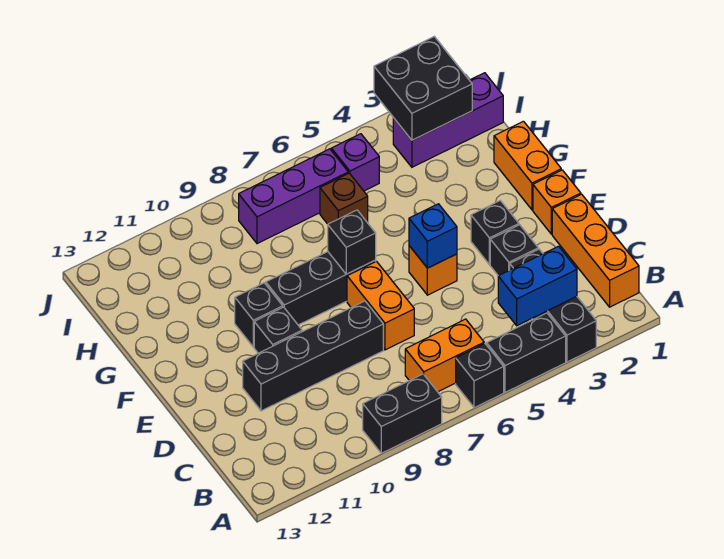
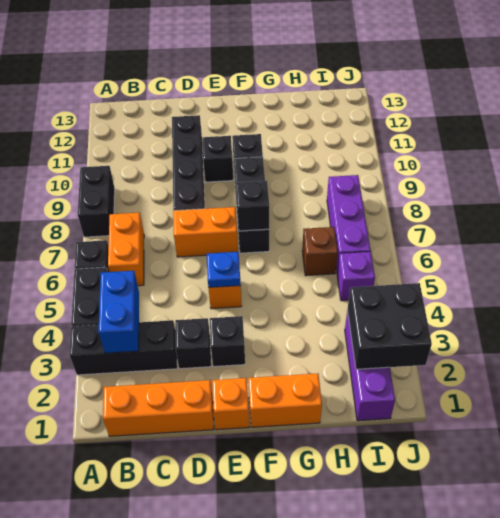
blue brick E5 level 2 -> blue plate E5 level 2

